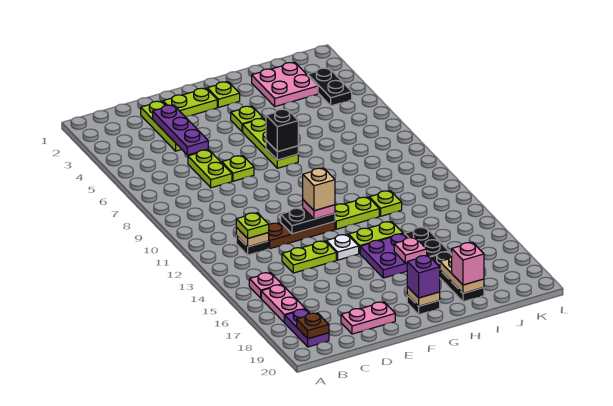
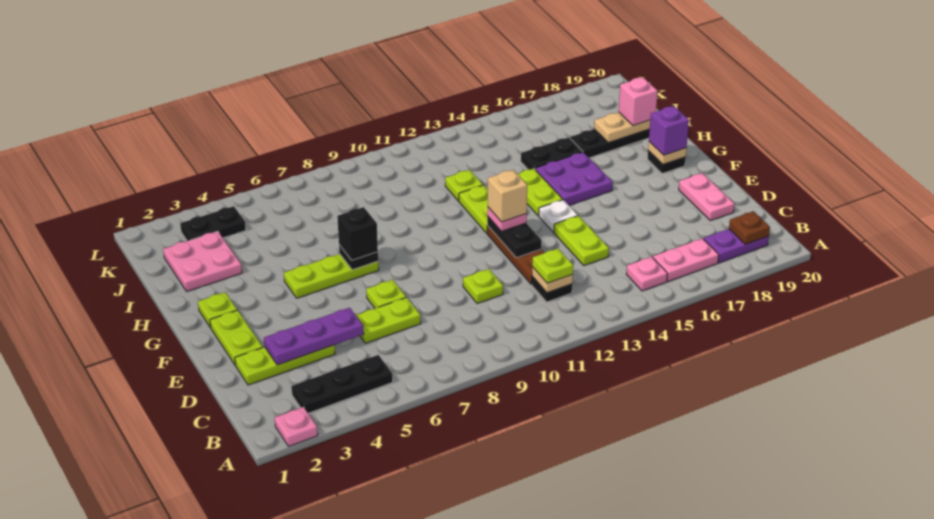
none -> black plate B3:B5 level 1
lime plate G4 level 1 -> lime plate D10 level 1
pink plate H16 level 2 -> pink plate A2 level 1

